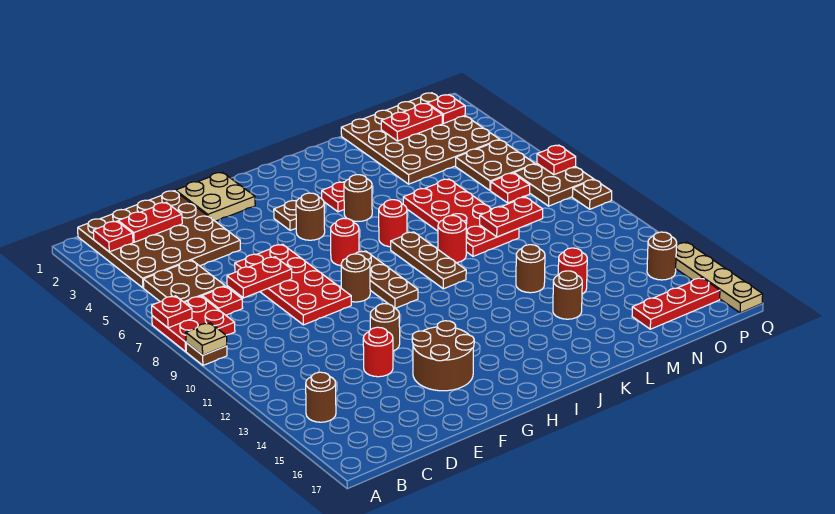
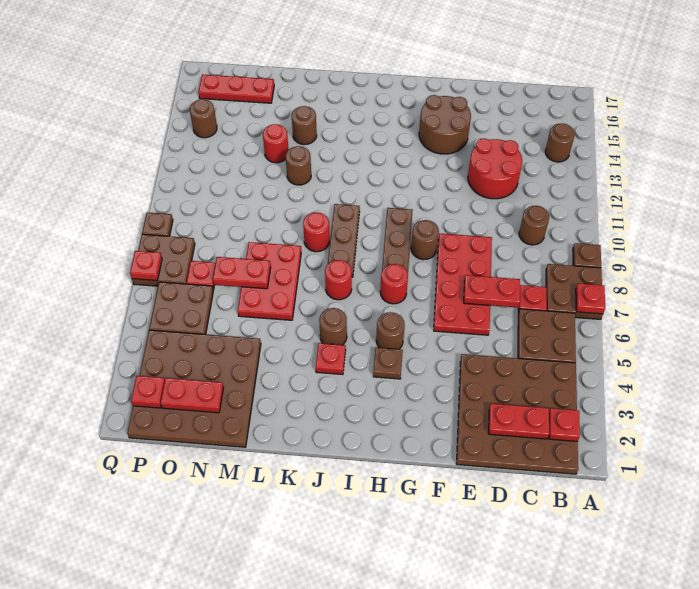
red plate A7:B8 level 1 -> brown plate A7:B8 level 1
tan plate A9 level 2 -> none
red round brick E13 level 1 -> red round brick D12:E13 level 1
tan plate F1:G2 level 1 -> none
brown round brick F12 level 1 -> brown round brick C10 level 1
red plate L6:M9 level 1 -> red plate L6:M8 level 1
red plate M9:N9 level 2 -> red plate M7:N7 level 2
tan plate Q14:Q17 level 1 -> none

